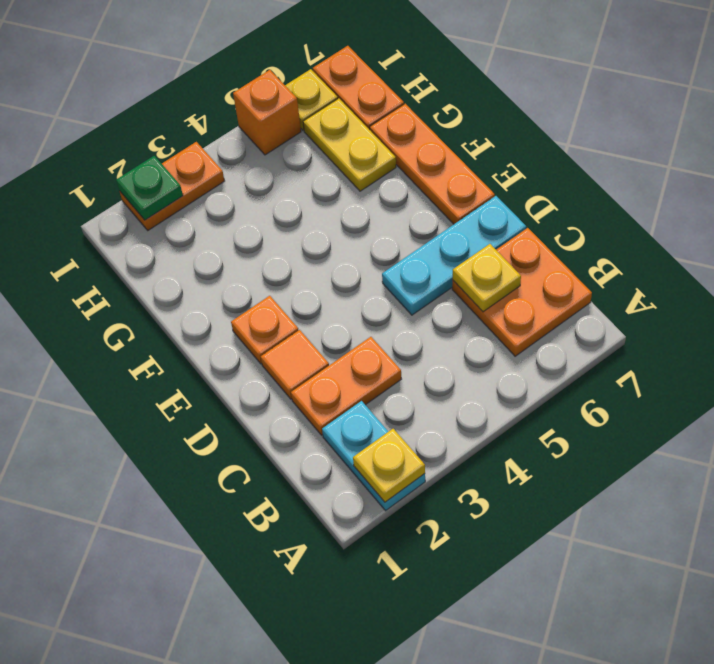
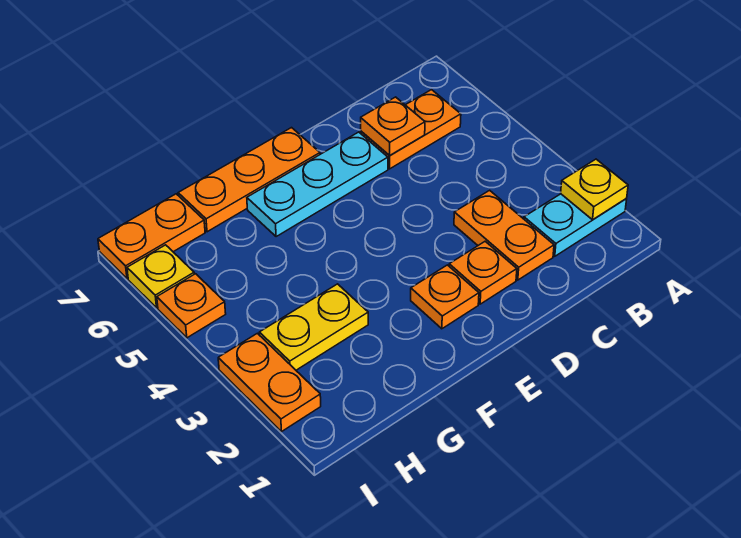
orange plate B6:C7 level 1 -> orange plate B6:C6 level 1
yellow plate C6 level 2 -> orange plate C6 level 2
orange tile D2 level 1 -> orange plate D2 level 1
cyan plate D5:D7 level 1 -> cyan plate D6:F6 level 1
yellow plate G6:H6 level 1 -> yellow plate G3:H3 level 1
green plate I2 level 2 -> none
orange brick I5 level 1 -> orange plate I5 level 1

